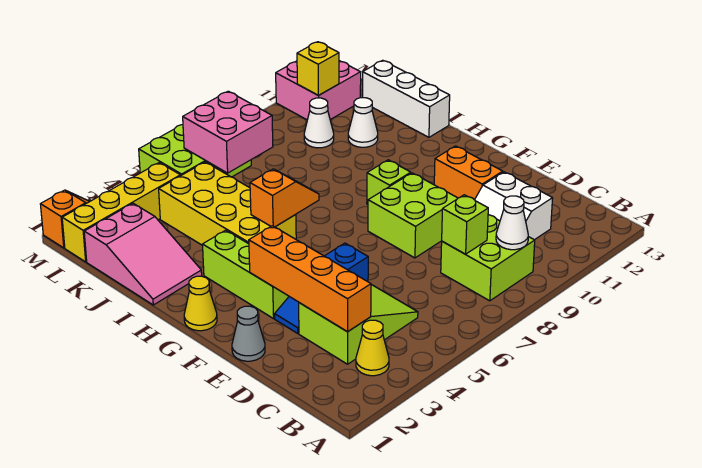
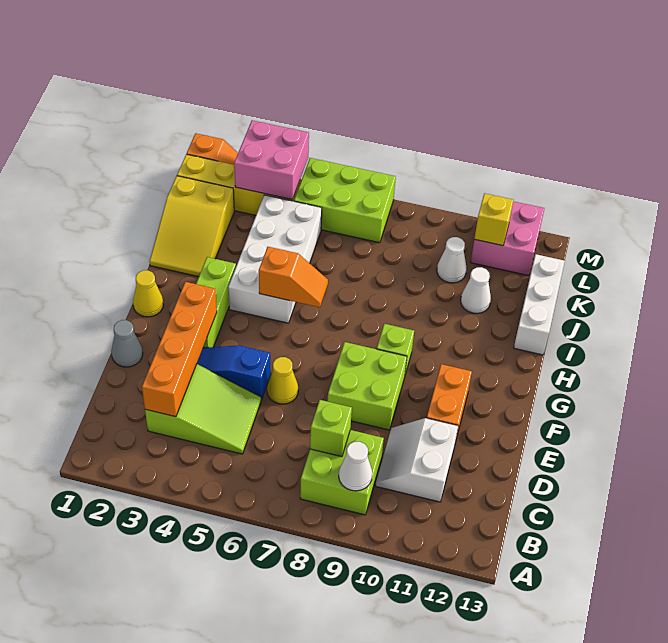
yellow cone B3 level 1 -> yellow cone E6 level 1
yellow brick H4:K5 level 1 -> white brick H4:K5 level 1
pink slope I1:K2 level 1 top K -> yellow slope I1:K2 level 1 top K
pink brick K6:L7 level 2 -> pink brick L3:M4 level 2

